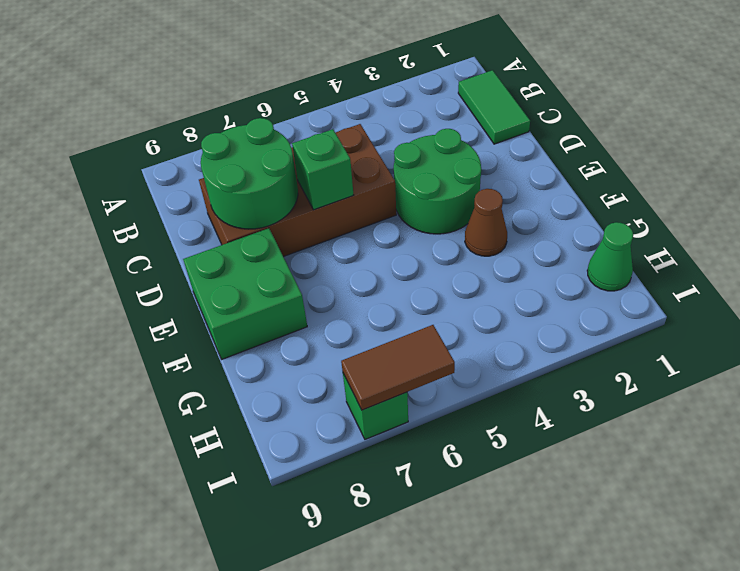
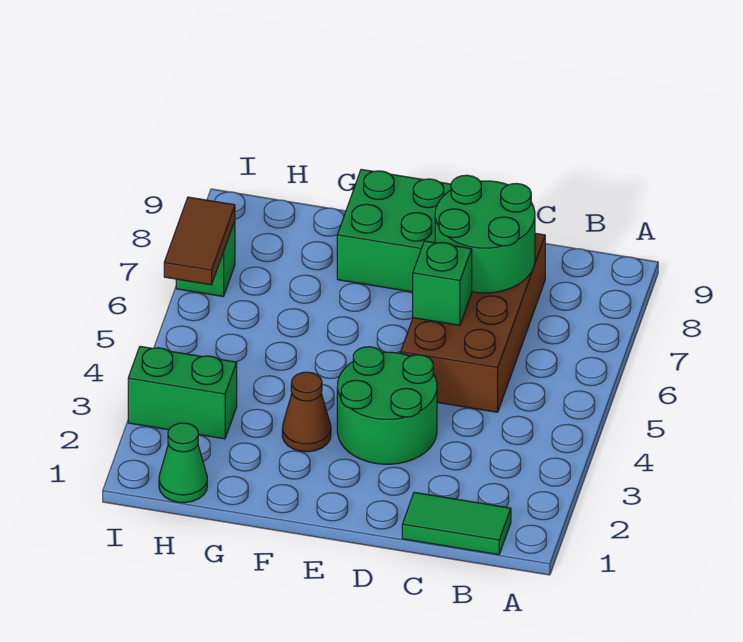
none -> green brick H3:I3 level 1

